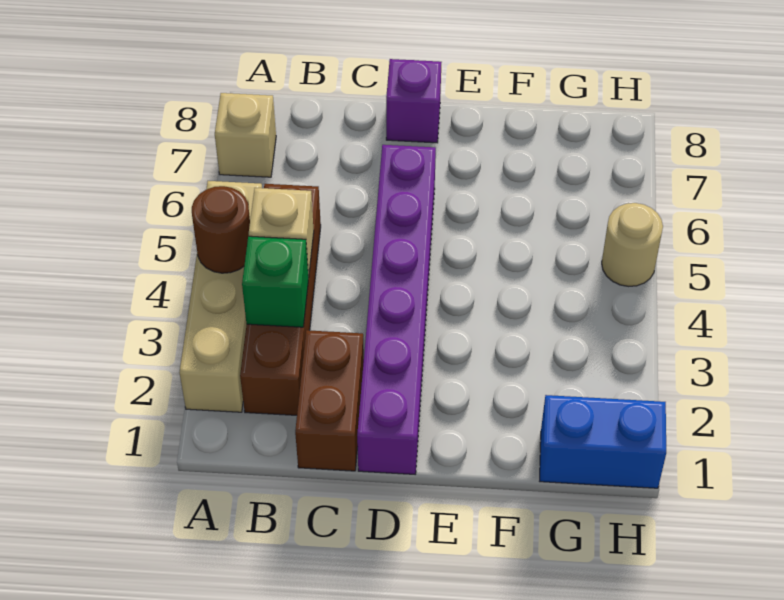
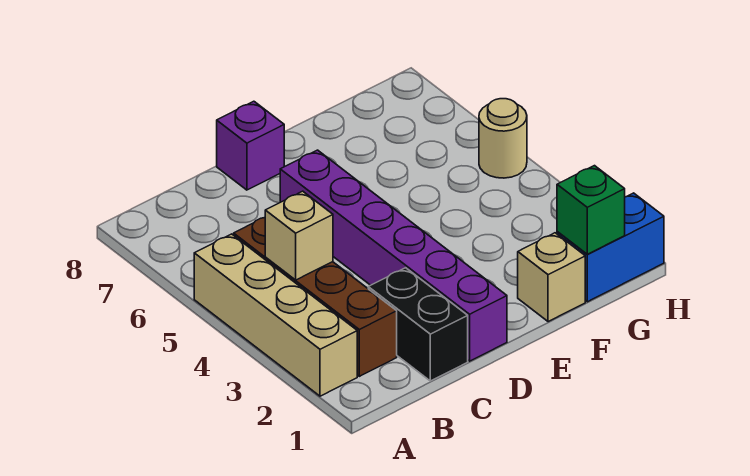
brown round brick A4 level 2 -> none
tan brick A7 level 1 -> tan brick F1 level 1
green brick B3 level 2 -> green brick G1 level 2
brown brick C1:C2 level 1 -> black brick C1:C2 level 1

